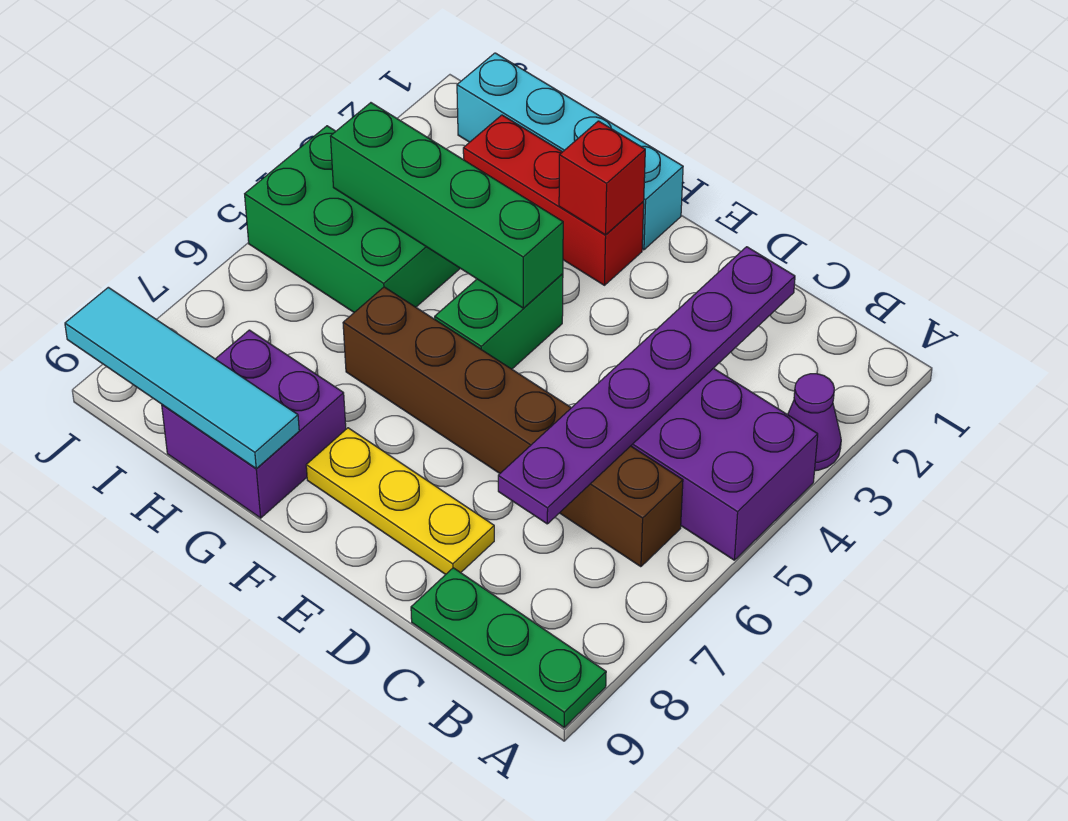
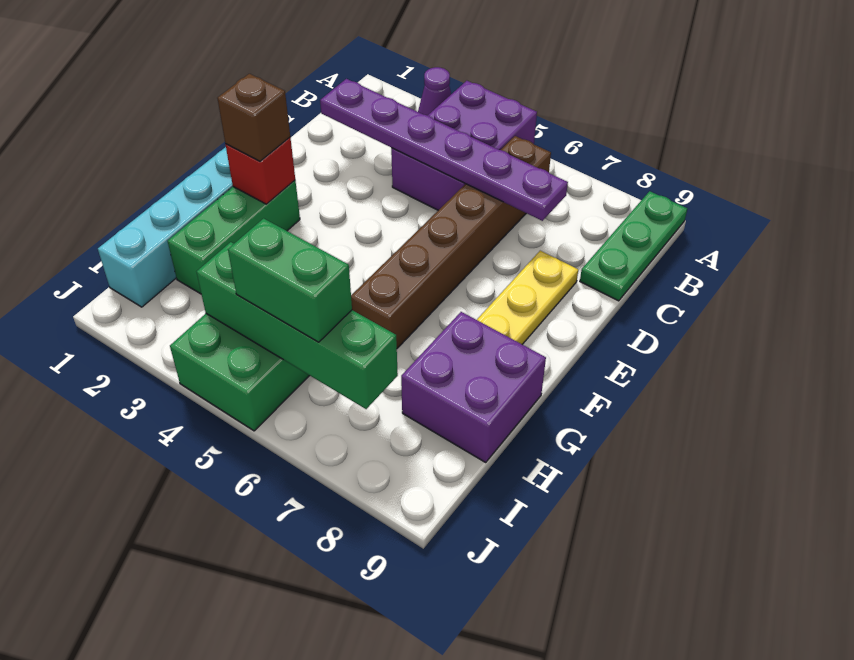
red brick F2:H2 level 1 -> green brick F2:H2 level 1
none -> brown brick F2 level 3
green brick F4:F5 level 1 -> green brick I5:I6 level 3
green brick F4:I4 level 2 -> green brick I4:I7 level 2
cyan tile G9:J9 level 2 -> none

